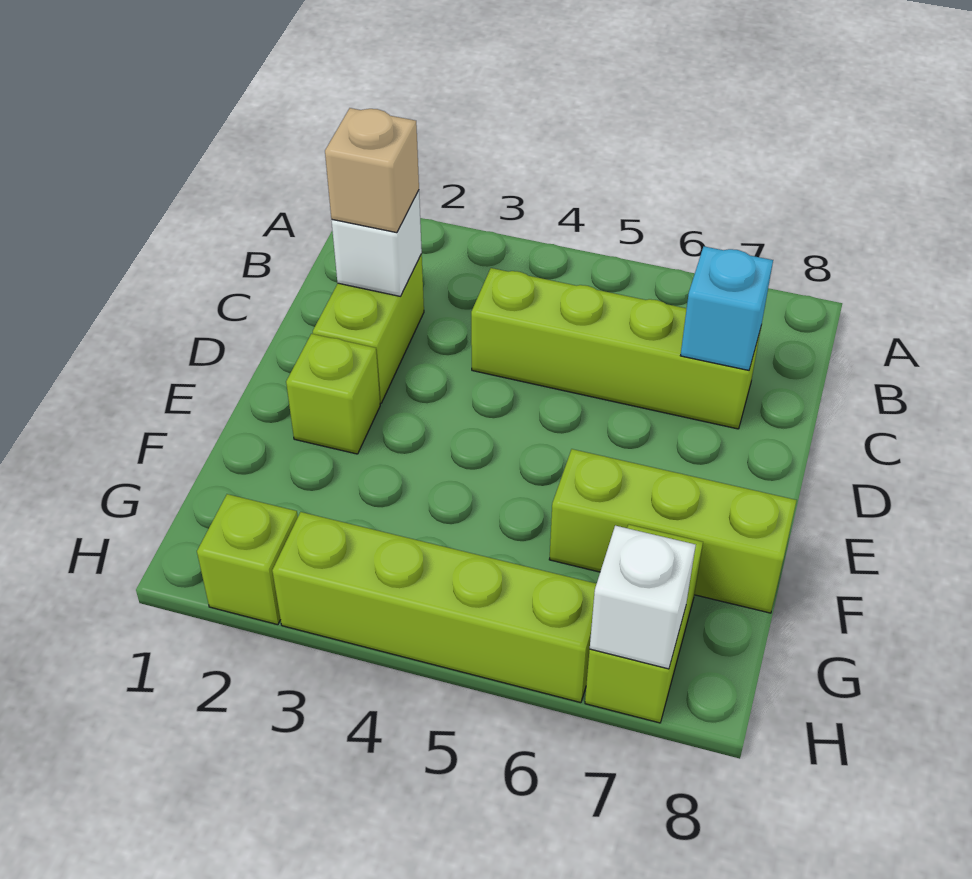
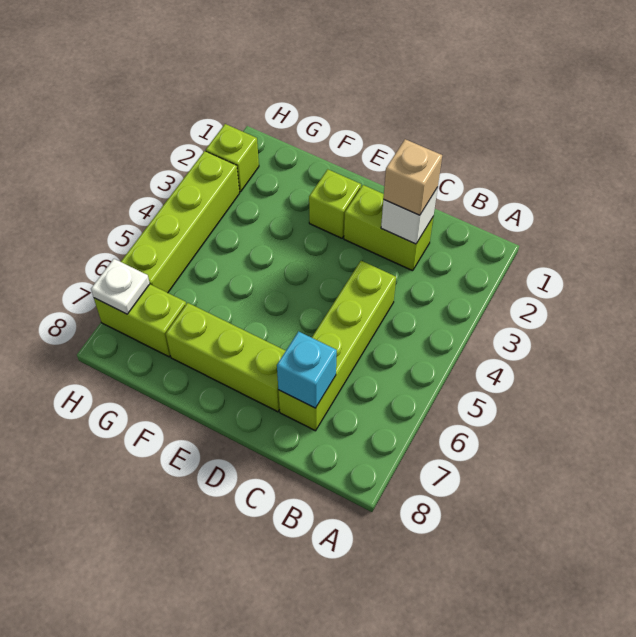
lime brick F6:F8 level 1 -> lime brick D7:F7 level 1
white brick H7 level 2 -> white plate H7 level 2

